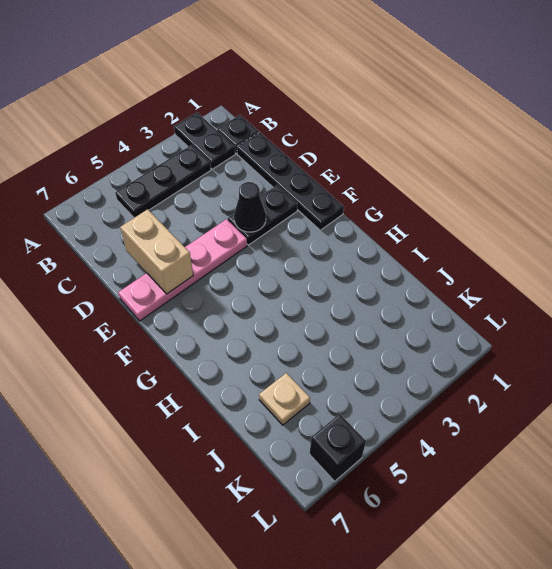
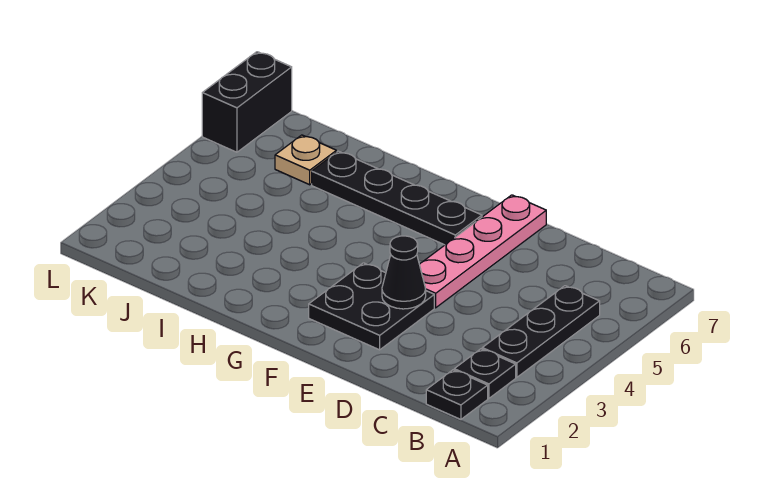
black plate A2:B2 level 1 -> black plate B2 level 1
black plate C1:F1 level 1 -> black plate F6:I6 level 1
tan brick D6:E6 level 2 -> none
black plate E2:E3 level 1 -> black plate E2:F3 level 1
black brick L6 level 1 -> black brick L6:L7 level 1

